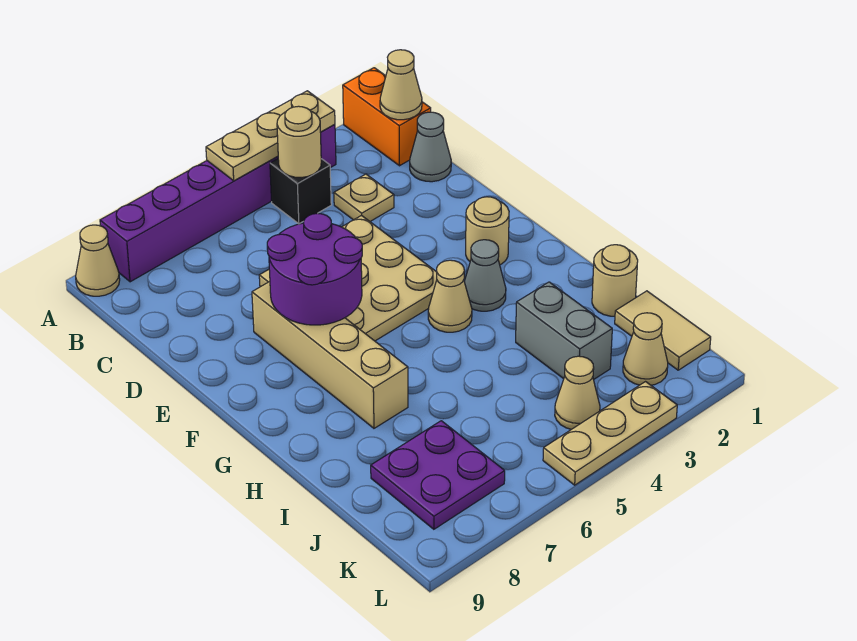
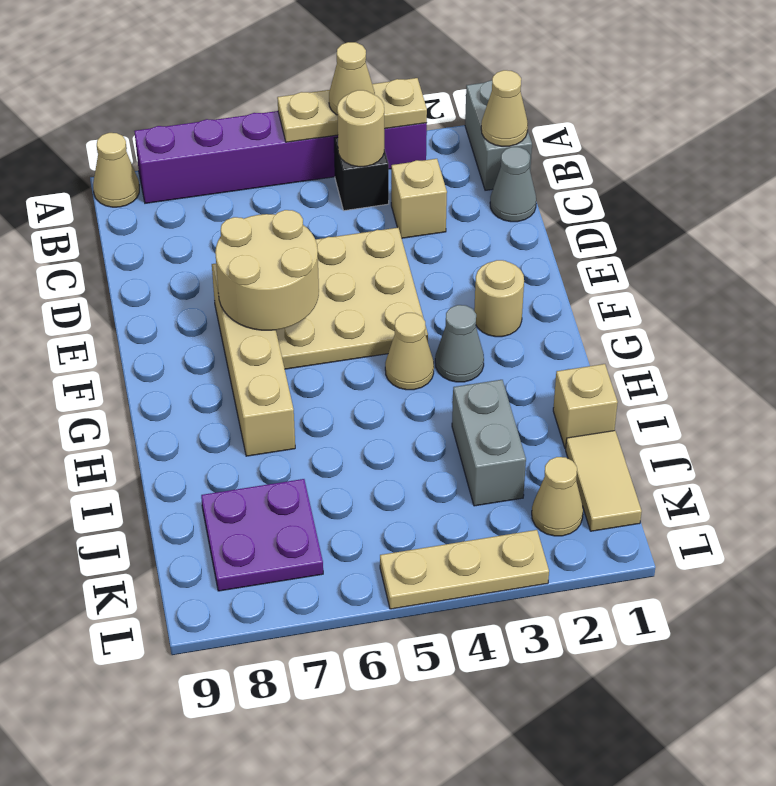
orange brick A1:B1 level 1 -> grey brick A1:B1 level 1
tan plate C3 level 1 -> tan brick C3 level 1
purple round brick E6:F7 level 2 -> tan round brick E6:F7 level 2
tan round brick I1 level 1 -> tan brick I1 level 1
tan cone K4 level 1 -> tan cone A4 level 3

